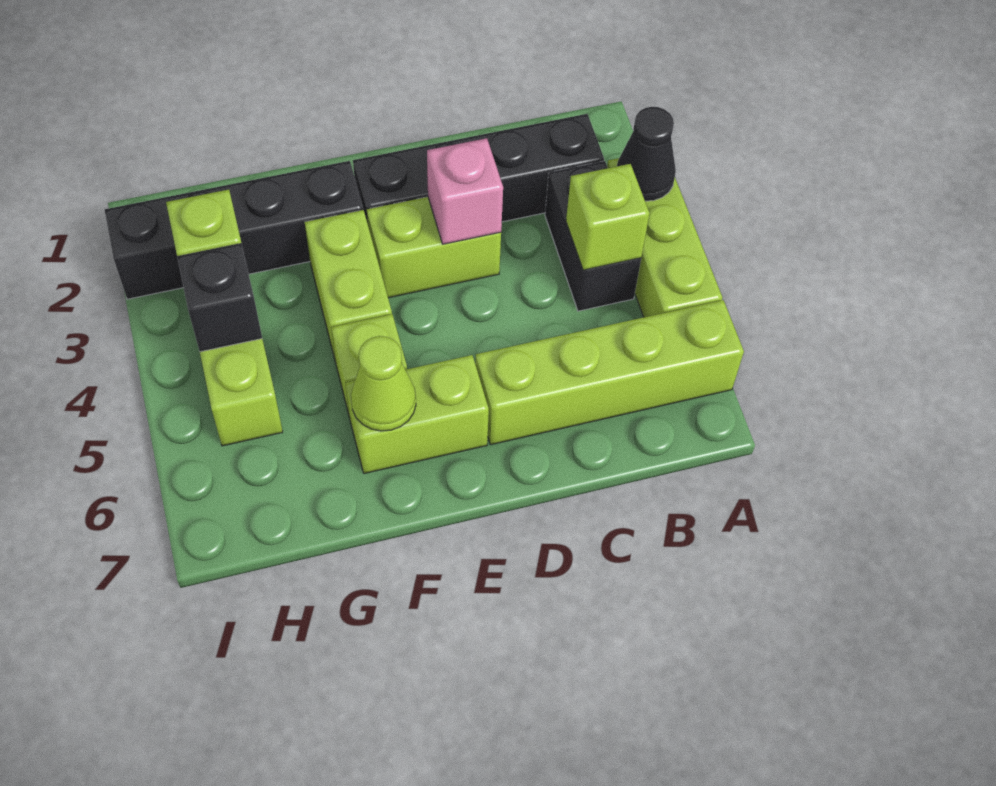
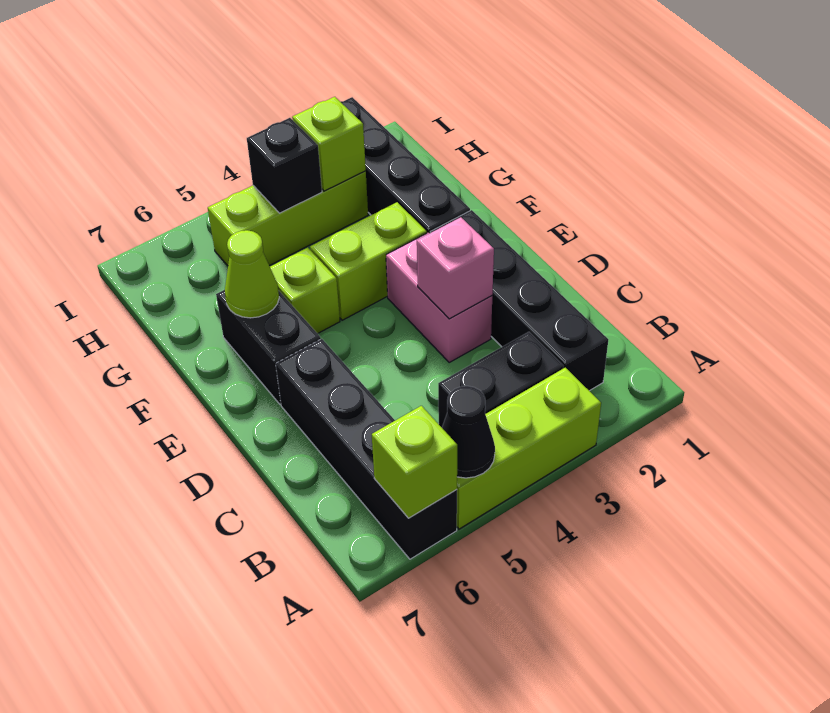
black cone A3 level 2 -> black cone A5 level 2
lime brick A6:D6 level 1 -> black brick A6:D6 level 1
lime brick B4 level 2 -> lime brick A6 level 2
lime brick D3:E3 level 1 -> pink brick D3:E3 level 1
lime brick E6:F6 level 1 -> black brick E6:F6 level 1

